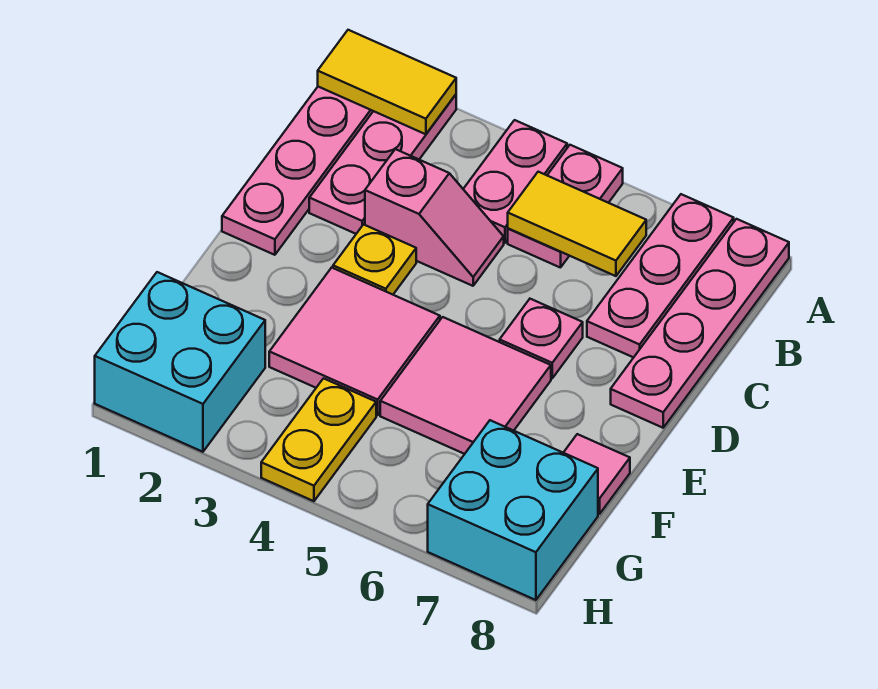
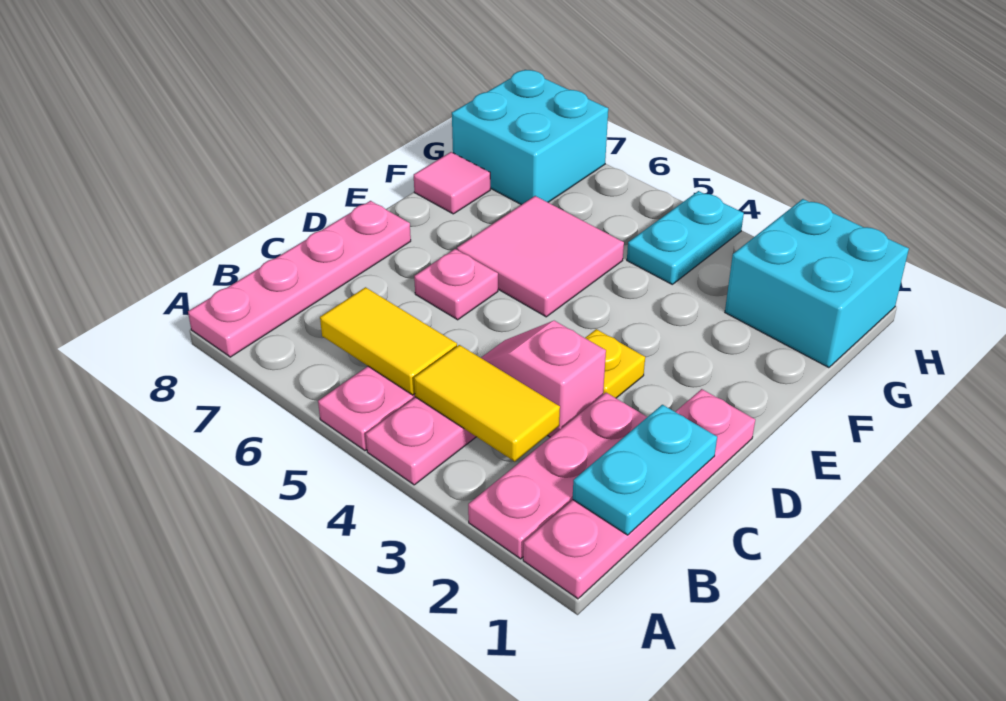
yellow tile A1:A2 level 2 -> yellow tile B3:B4 level 2
pink plate A7:C7 level 1 -> none
none -> cyan plate B1:C1 level 2
pink tile E3:F4 level 1 -> none
yellow plate G4:H4 level 1 -> cyan plate G4:H4 level 1

